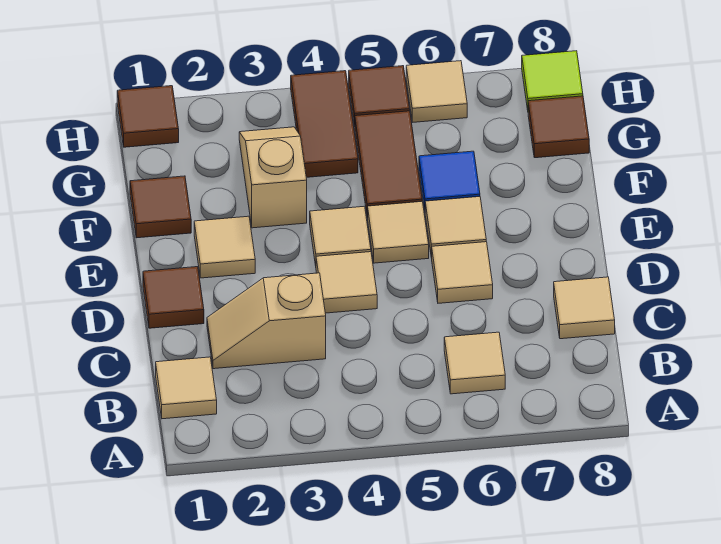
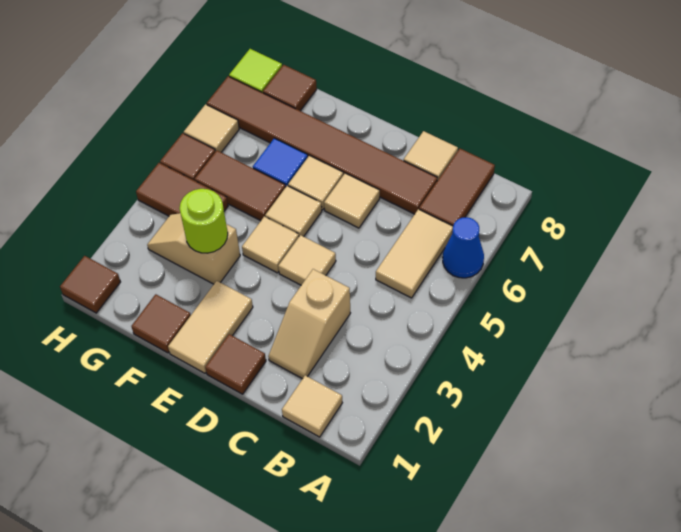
none -> blue cone A6 level 1
tan tile B6 level 1 -> tan tile B5:B6 level 1
none -> brown tile B7:B8 level 1
none -> brown tile C7:H7 level 1
tan tile E2 level 1 -> tan tile E1:E2 level 1
none -> lime round brick F3 level 2

